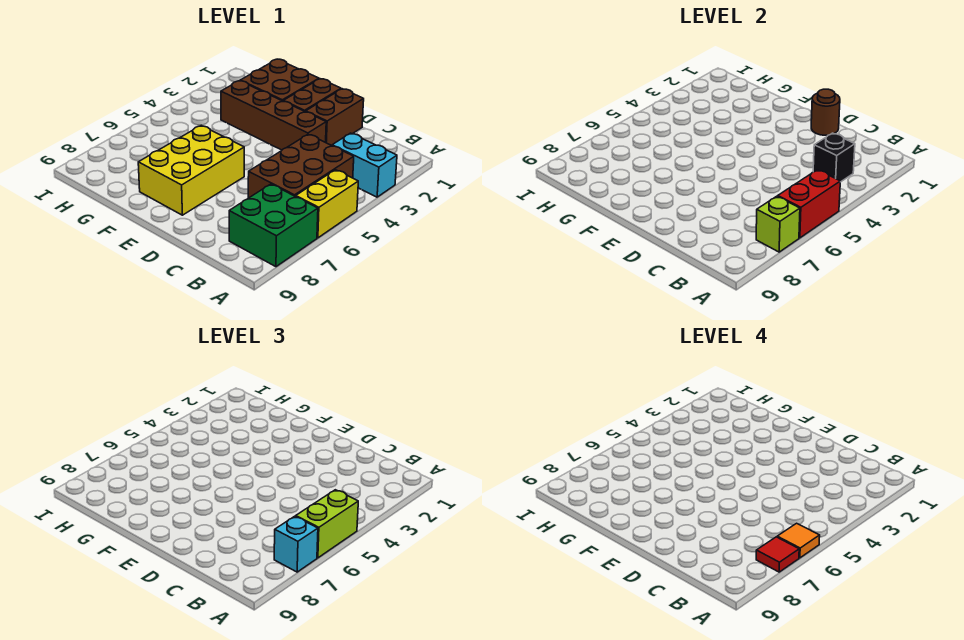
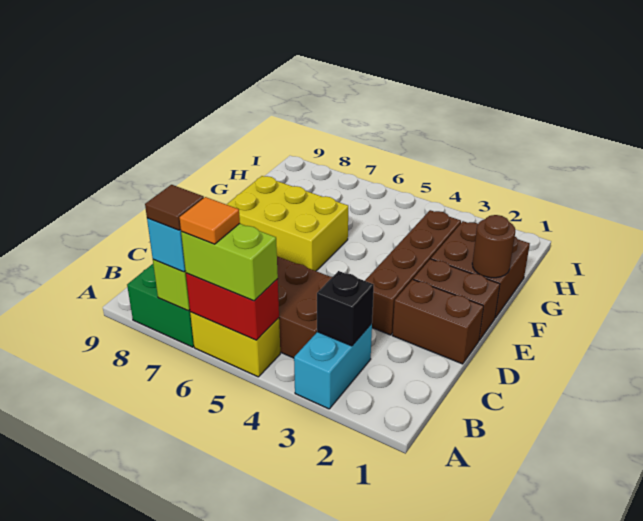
red tile A7 level 4 -> brown tile A7 level 4
brown round brick D1 level 2 -> brown round brick F1 level 2

